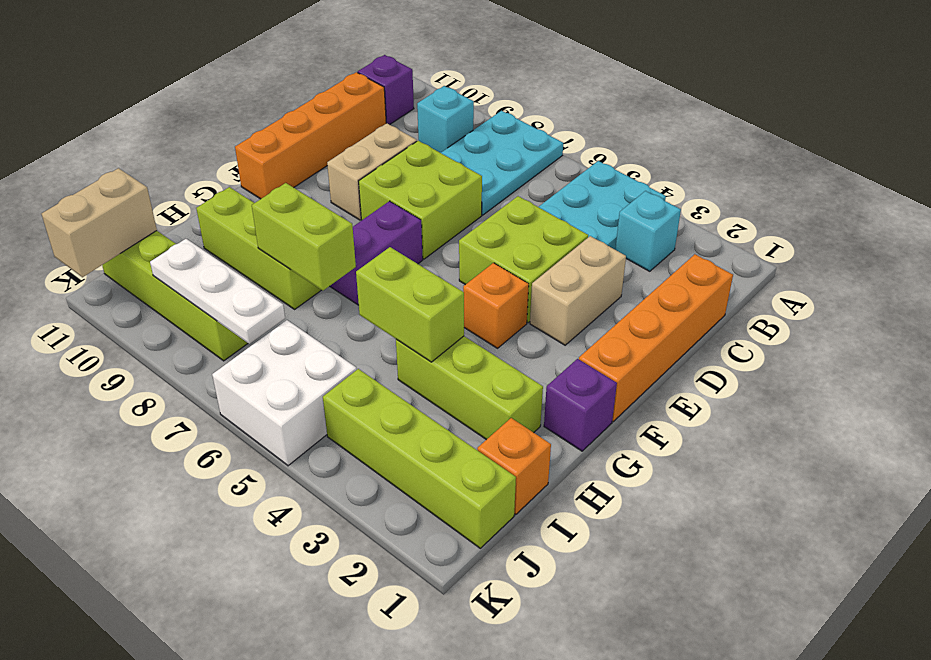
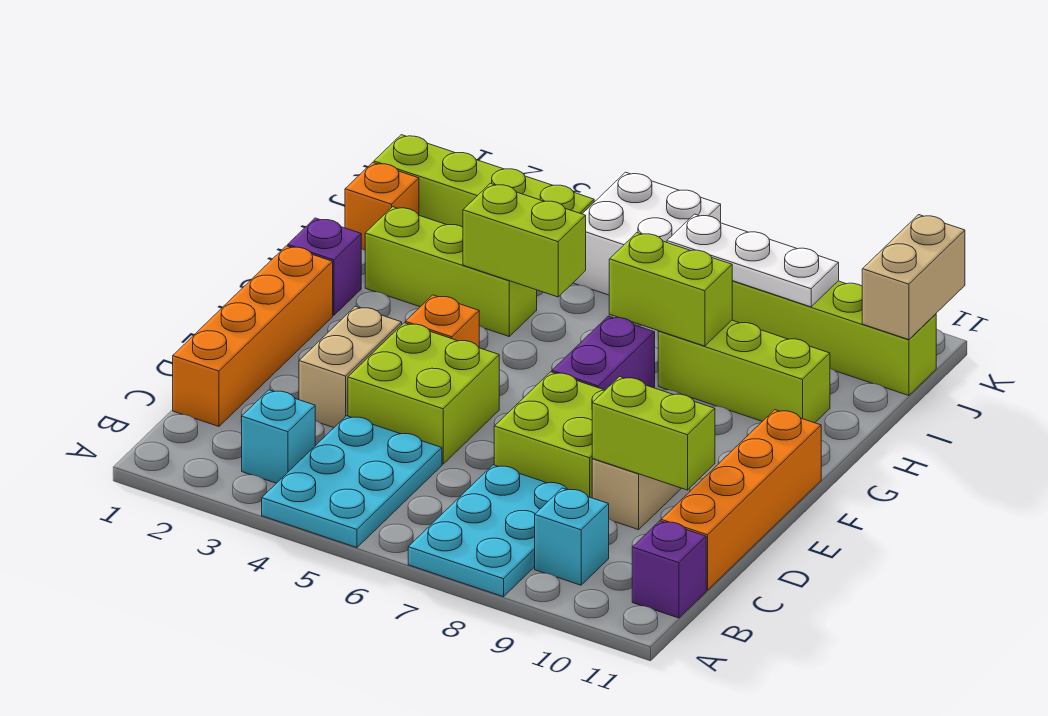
none -> lime brick D9:D10 level 2

